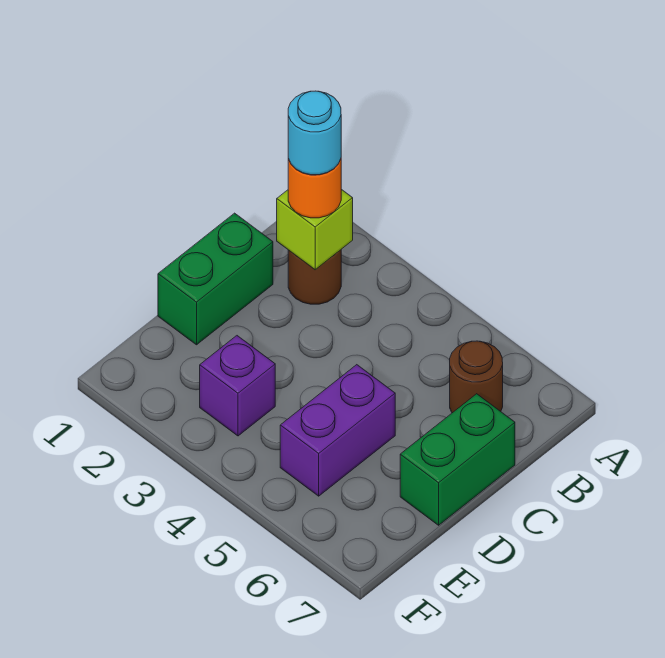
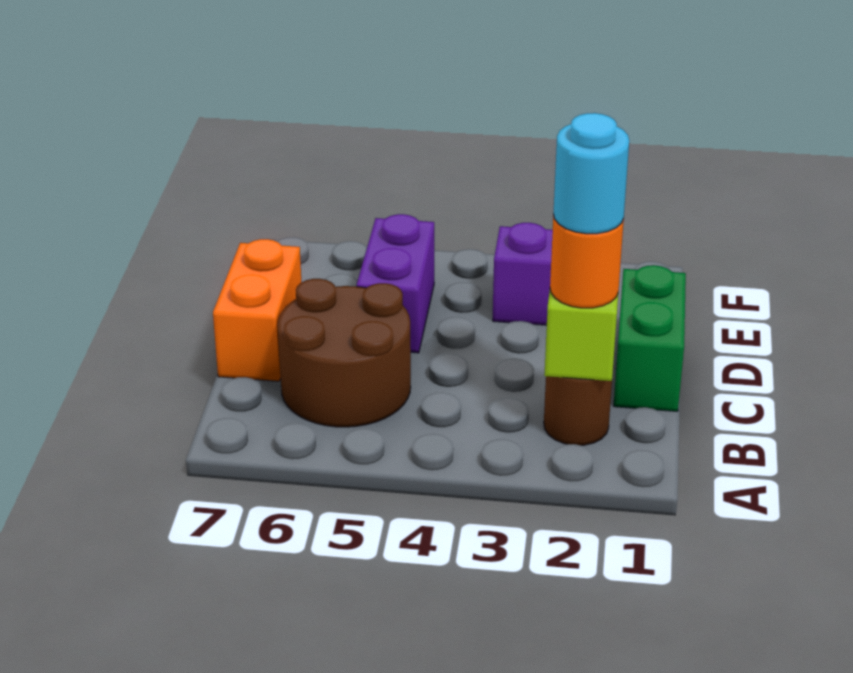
brown round brick B6 level 1 -> brown round brick B5:C6 level 1
green brick C7:D7 level 1 -> orange brick C7:D7 level 1

